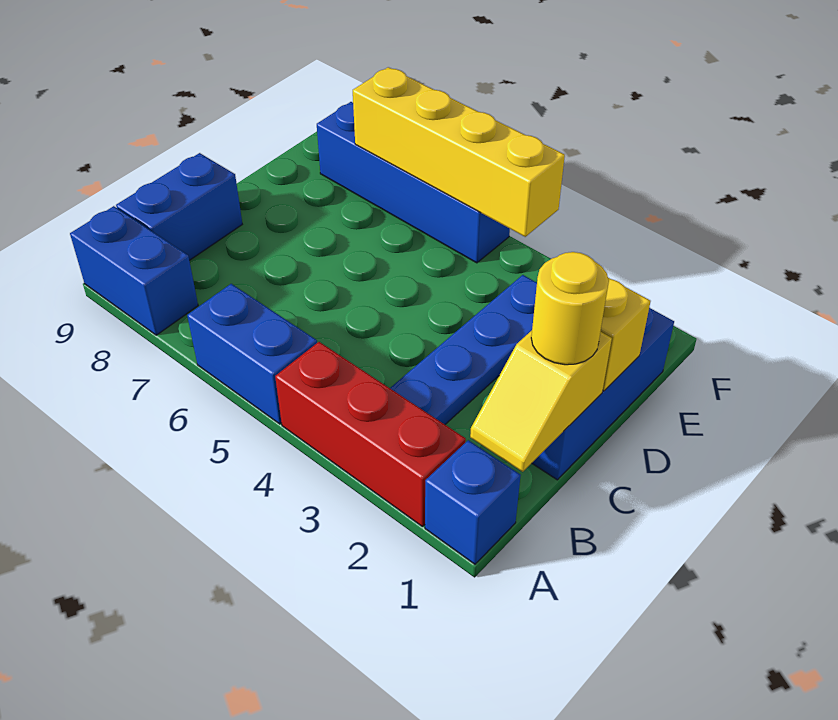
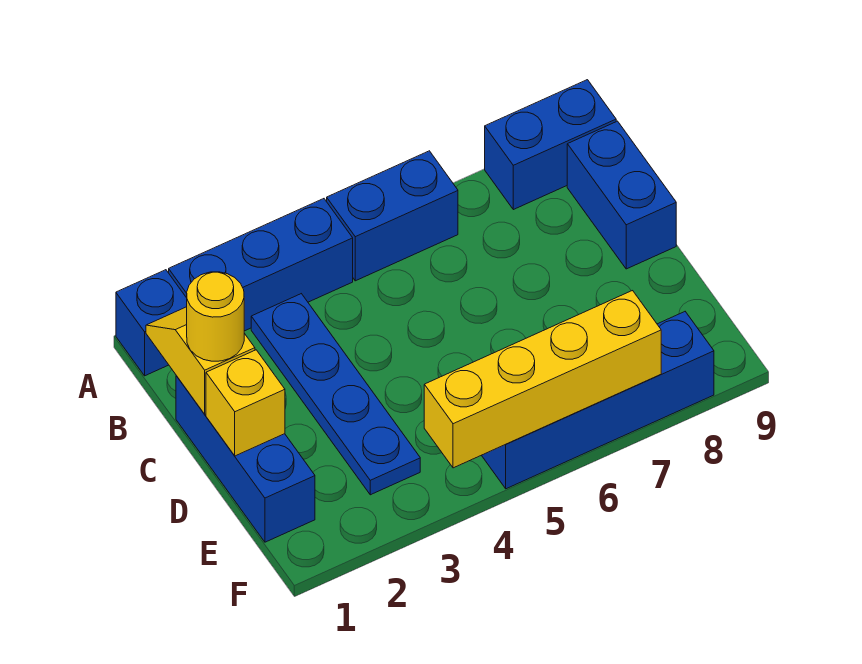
red brick A2:A4 level 1 -> blue brick A2:A4 level 1

